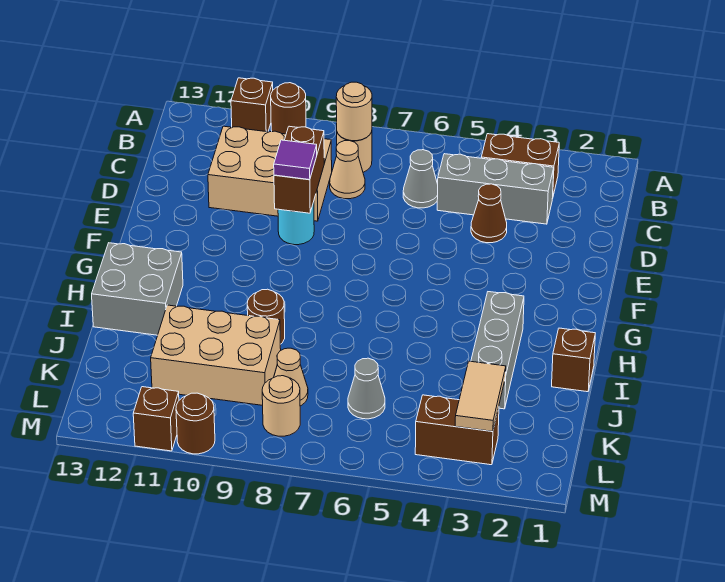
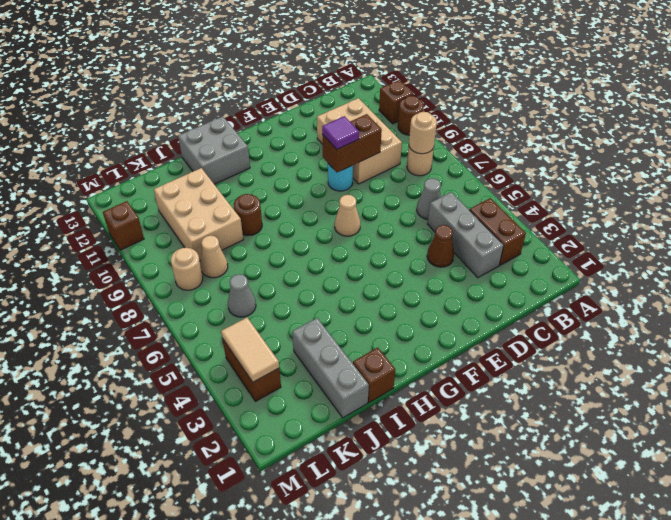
tan cone C8 level 1 -> tan cone F7 level 1
grey brick H3:J3 level 1 -> grey brick J1:J3 level 1
tan tile K3:L3 level 2 -> tan tile L3:L4 level 2
brown round brick M10 level 1 -> none

